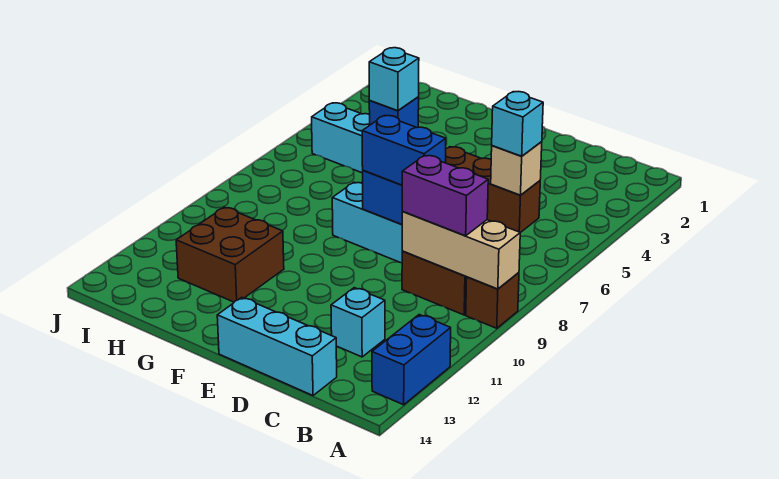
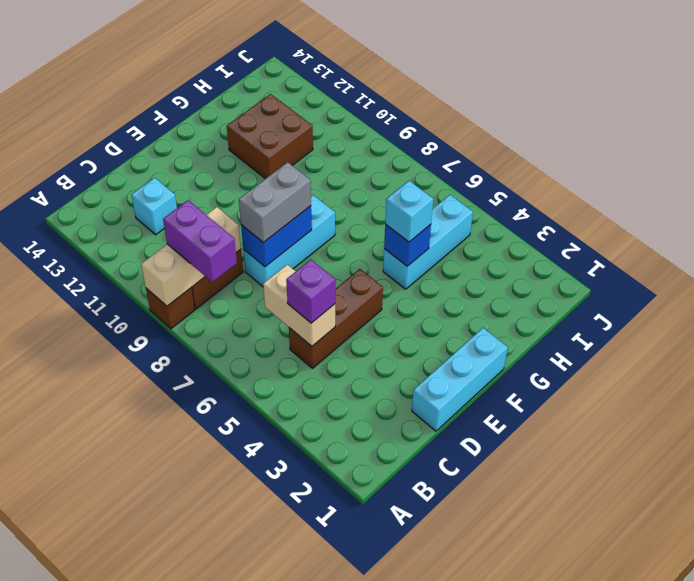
blue brick A12:A13 level 1 -> none
purple brick B9:C9 level 3 -> purple brick B8:B9 level 3
tan brick C5 level 2 -> tan brick C5:C6 level 2
cyan brick C5 level 3 -> purple brick C5 level 3
cyan brick C14:E14 level 1 -> cyan brick D1:F1 level 1
blue brick D8:E8 level 3 -> grey brick D8:E8 level 3

